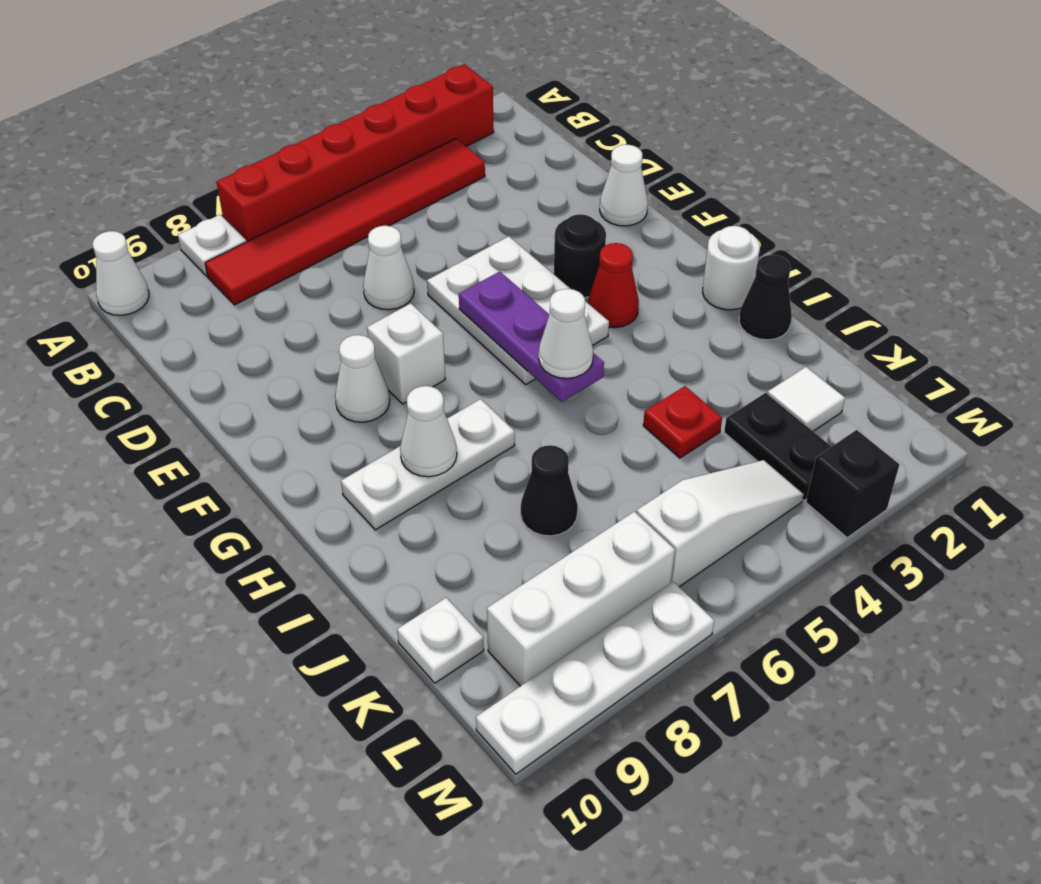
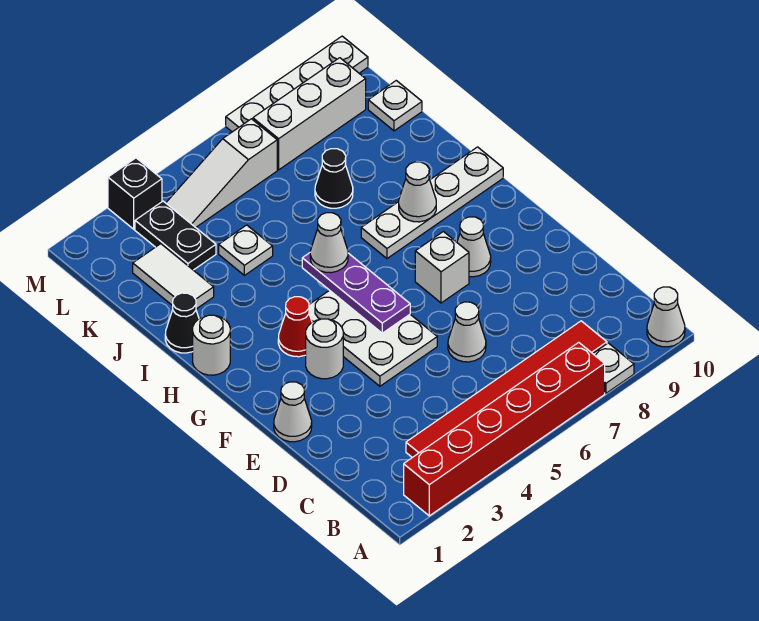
black round brick F3 level 1 -> white round brick F3 level 1
white plate H7:H9 level 1 -> white plate H7:H10 level 1
red plate J4 level 1 -> white plate J4 level 1
white tile K2 level 1 -> white tile J2:K2 level 1

